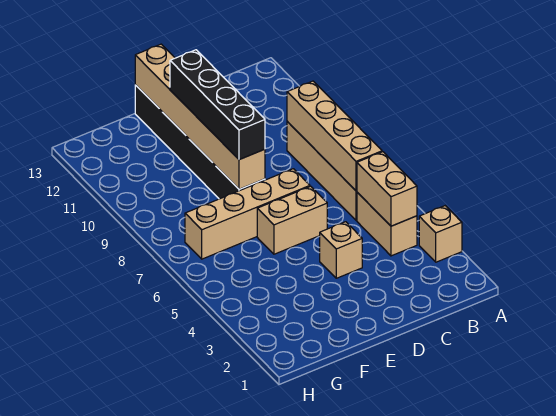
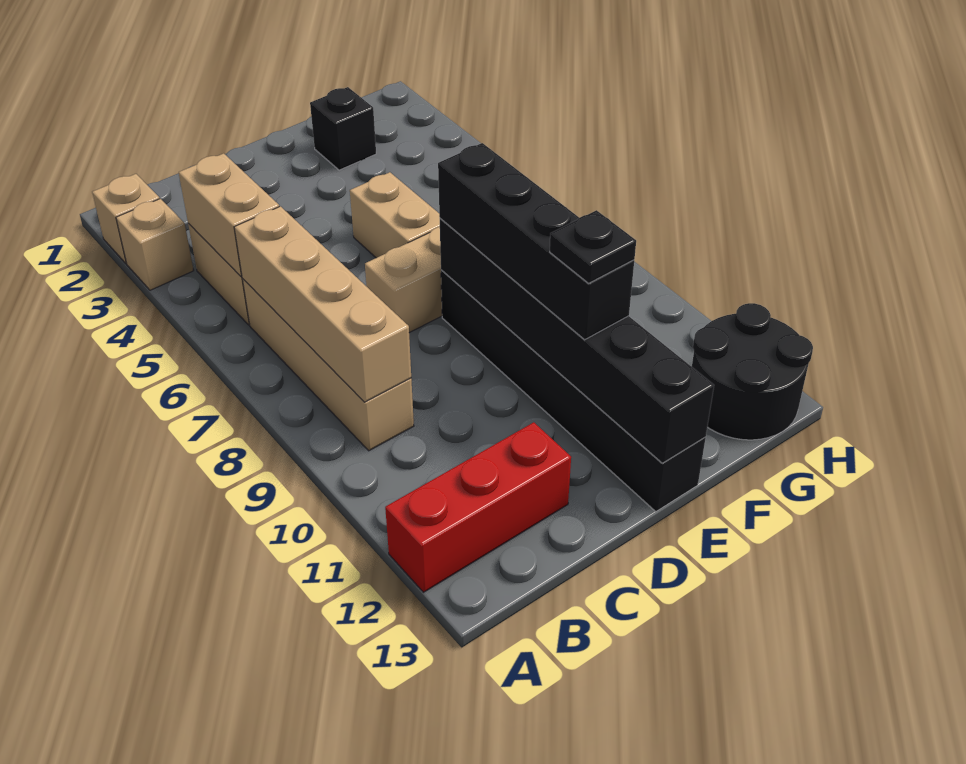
none -> red brick A12:C12 level 1
tan brick D4 level 1 -> tan brick A2 level 1
tan brick D6:E6 level 1 -> tan brick E5:E6 level 1
tan brick E8:E13 level 2 -> black brick E8:E13 level 2
none -> black plate E11 level 4
none -> black brick F2 level 1
none -> black round brick G12:H13 level 1

